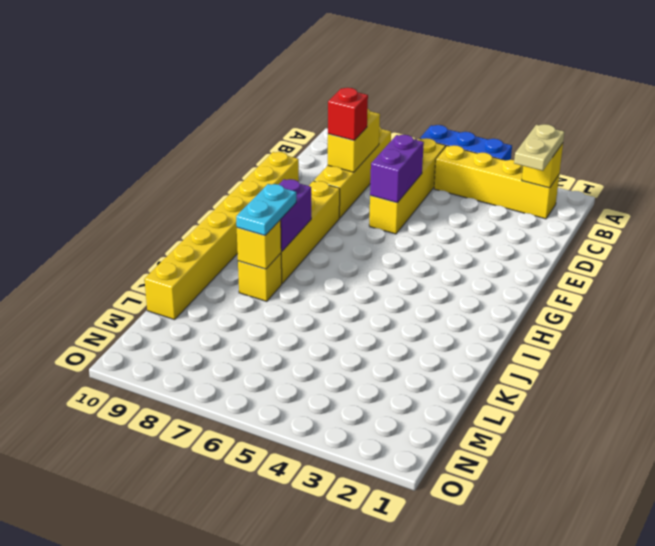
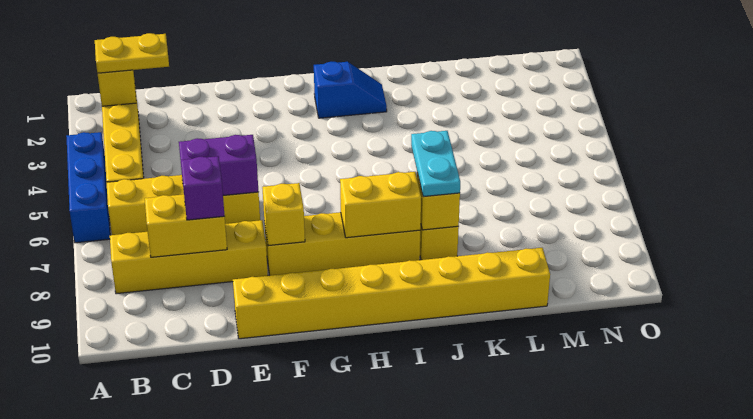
tan plate B2:C2 level 3 -> yellow plate B2:C2 level 3
red brick D8 level 3 -> purple brick D8 level 3
none -> yellow brick F8 level 2
none -> blue slope H2:I2 level 1 top H
purple brick H8:I8 level 2 -> yellow brick H8:I8 level 2
cyan plate I8:J8 level 3 -> cyan plate J7:J8 level 3

